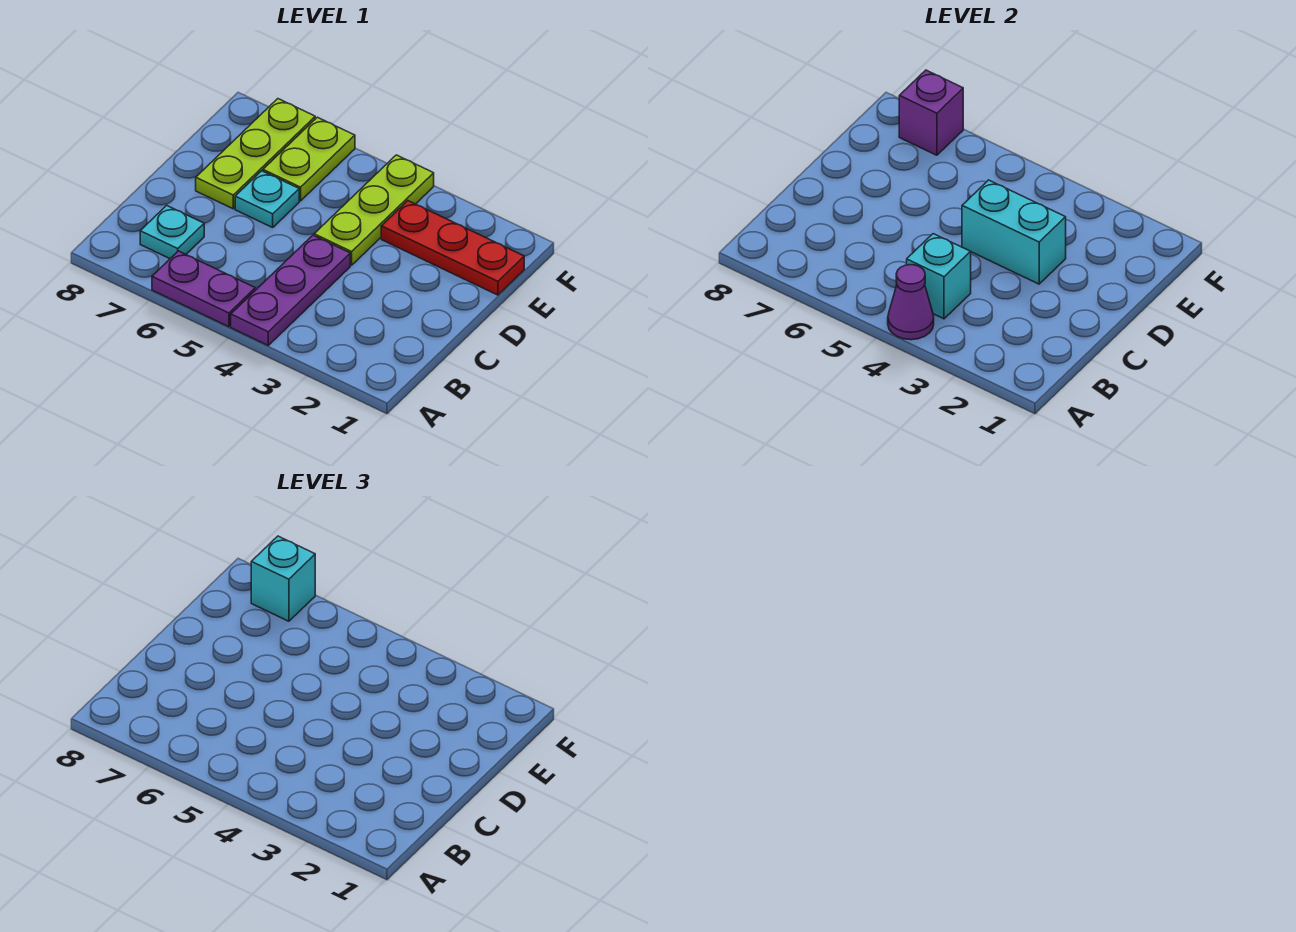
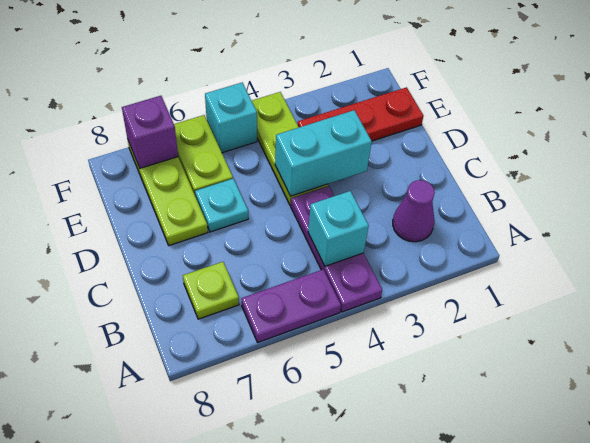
purple cone A4 level 2 -> purple cone B2 level 1
cyan plate B7 level 1 -> lime plate B7 level 1
cyan brick F7 level 3 -> cyan brick F5 level 1

